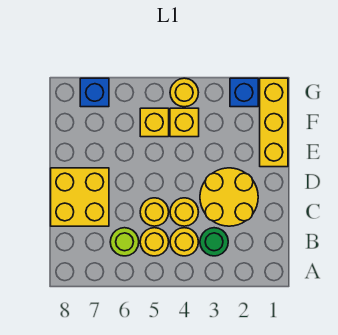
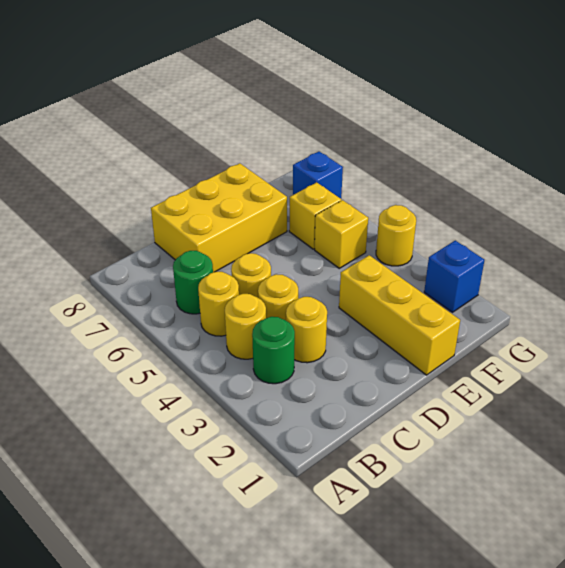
lime round brick B6 level 1 -> green round brick B6 level 1
yellow round brick C2:D3 level 1 -> yellow round brick C3 level 1
yellow brick C7:D8 level 1 -> yellow brick C7:E8 level 1
yellow brick E1:G1 level 1 -> yellow brick E1:E3 level 1
yellow brick F4 level 1 -> yellow brick F6 level 1

